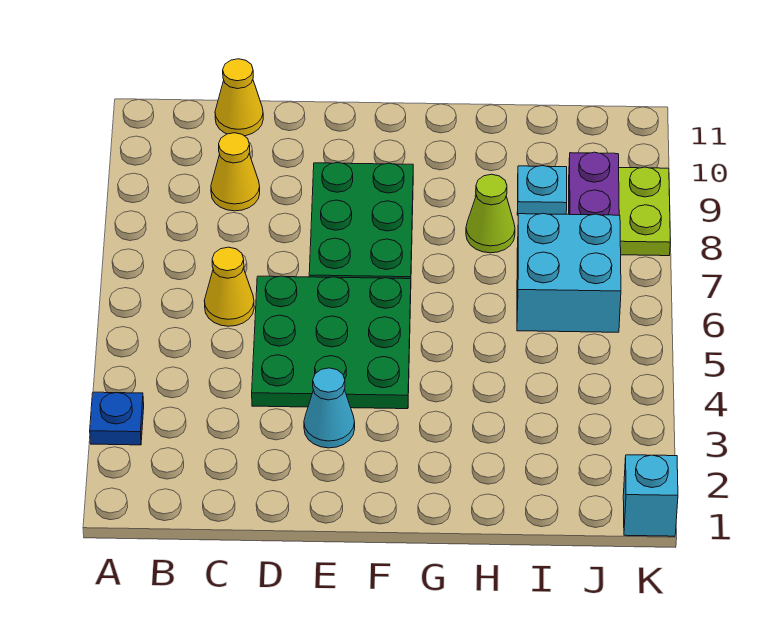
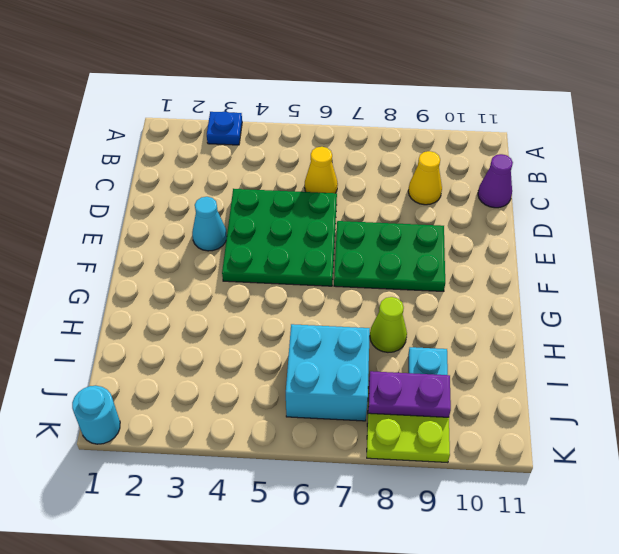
yellow cone C11 level 1 -> purple cone C11 level 1
cyan brick K1 level 1 -> cyan round brick K1 level 1

